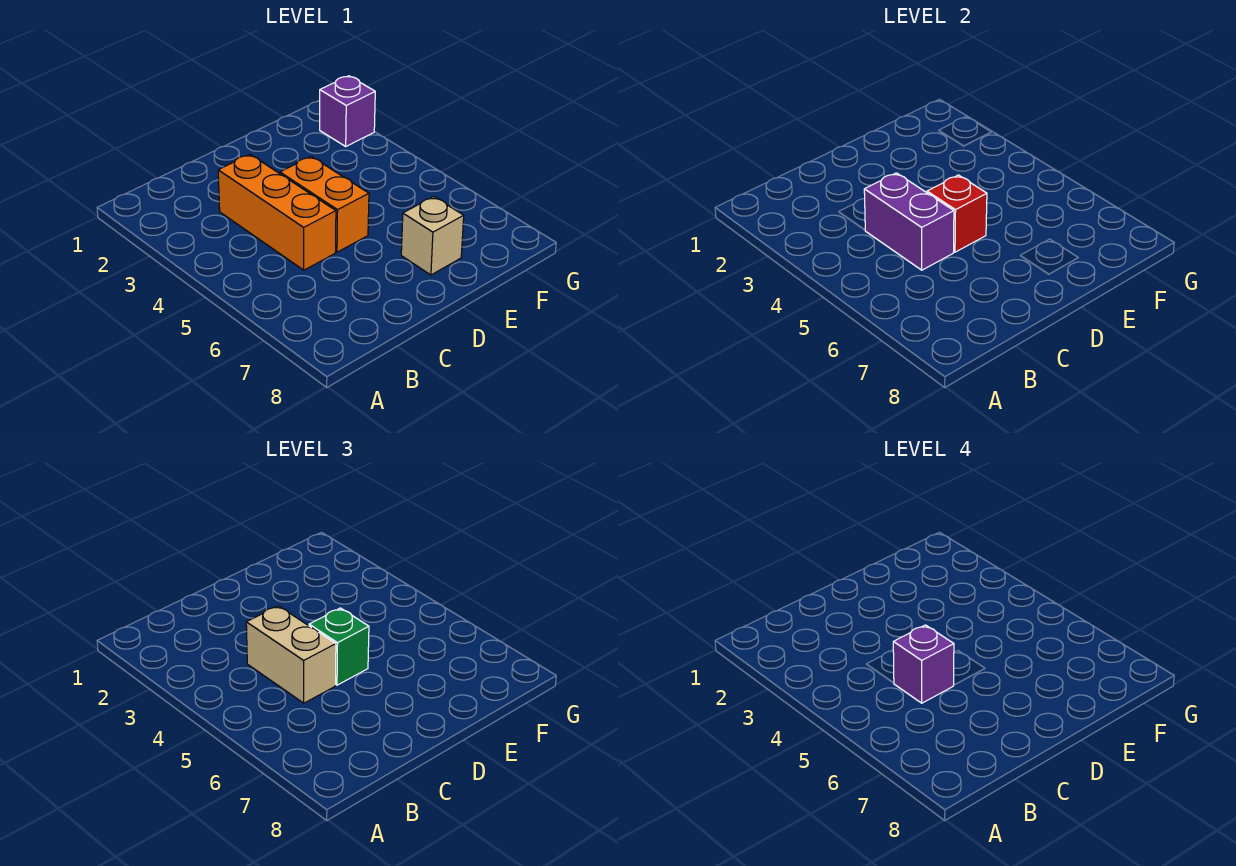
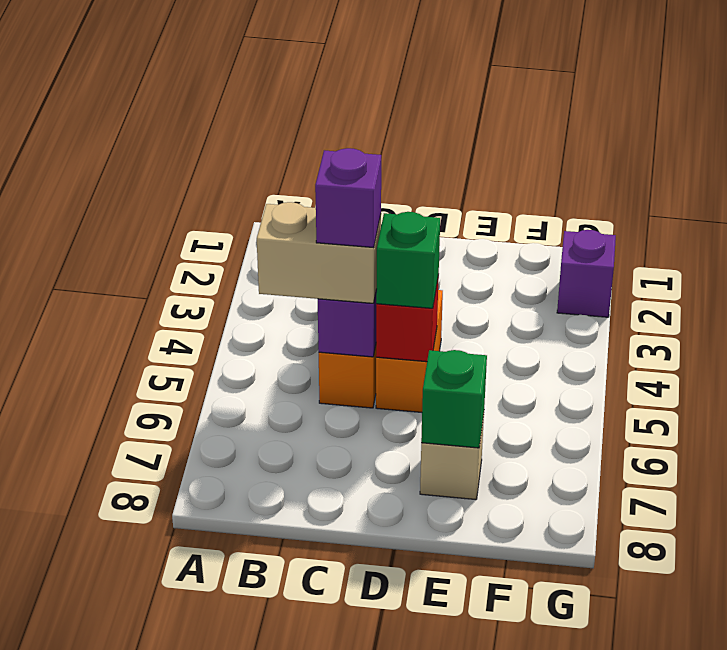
tan brick C4:C5 level 3 -> tan brick B5:C5 level 3
none -> green brick E7 level 2

